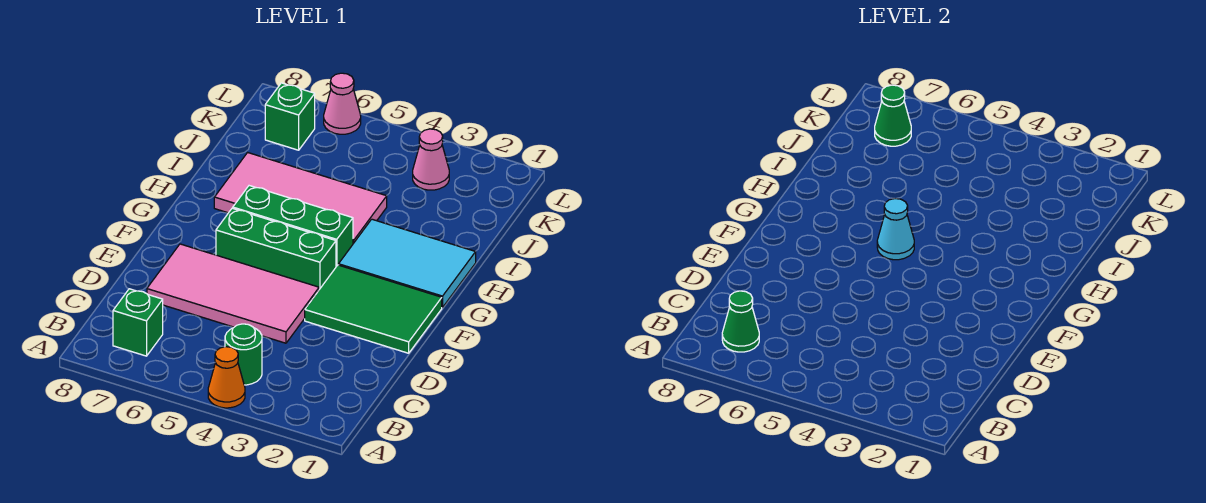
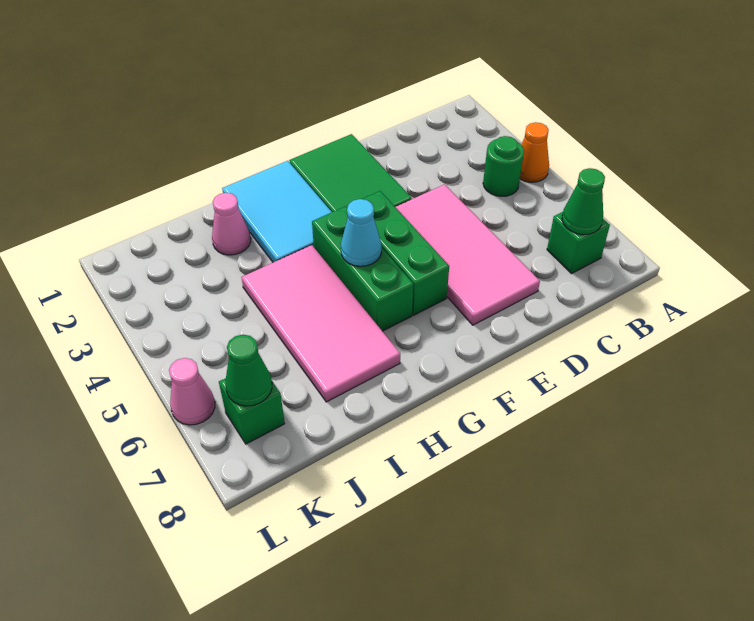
pink cone K3 level 1 -> pink cone I2 level 1

